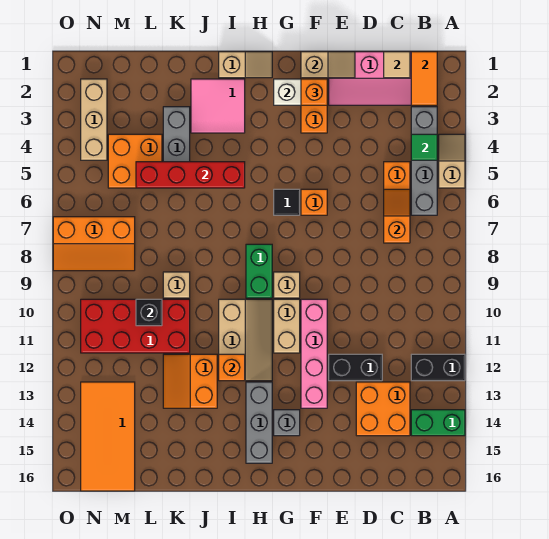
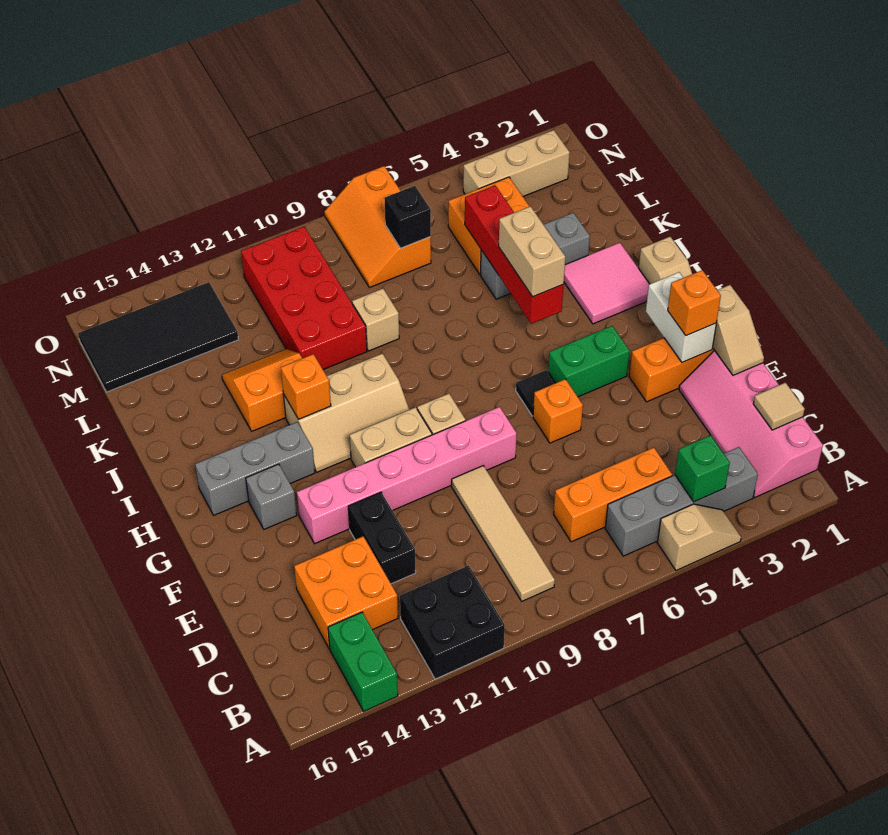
black brick A12:B12 level 1 -> black brick A11:B12 level 1
orange tile B1:B2 level 2 -> none
green tile B4 level 2 -> green brick B4 level 2
none -> tan tile B9:E9 level 1
orange slope C6:C7 level 2 top 7 -> none
pink brick F10:F13 level 1 -> pink brick F8:F13 level 1
green brick H8:H9 level 1 -> green brick G4:G5 level 1
none -> tan brick I5:J5 level 3
black brick L10 level 2 -> black brick M7 level 2
orange tile M13:N16 level 1 -> black tile M13:N16 level 1

